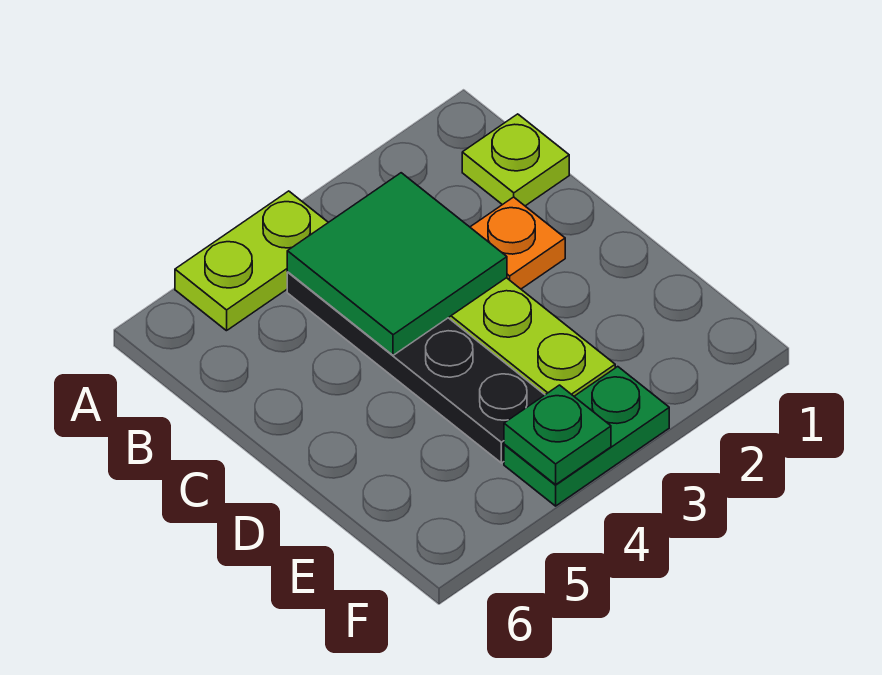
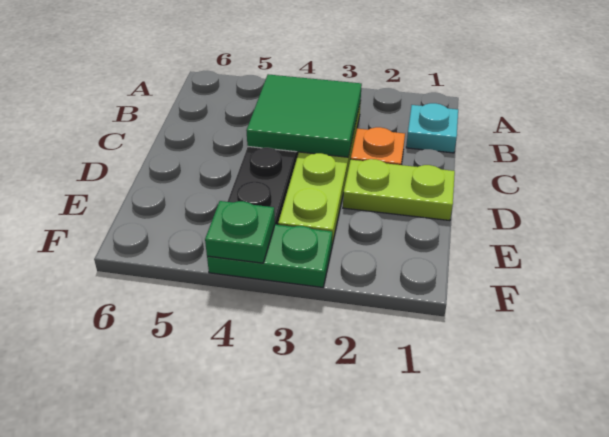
lime plate A4:A5 level 1 -> lime plate D1:D2 level 1
lime plate B1 level 1 -> cyan plate B1 level 1

